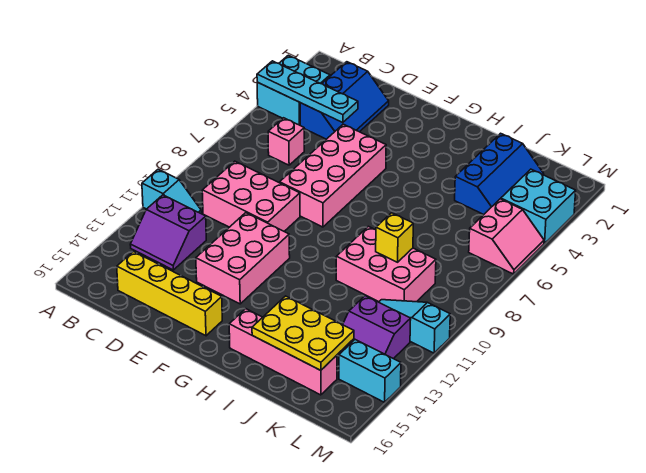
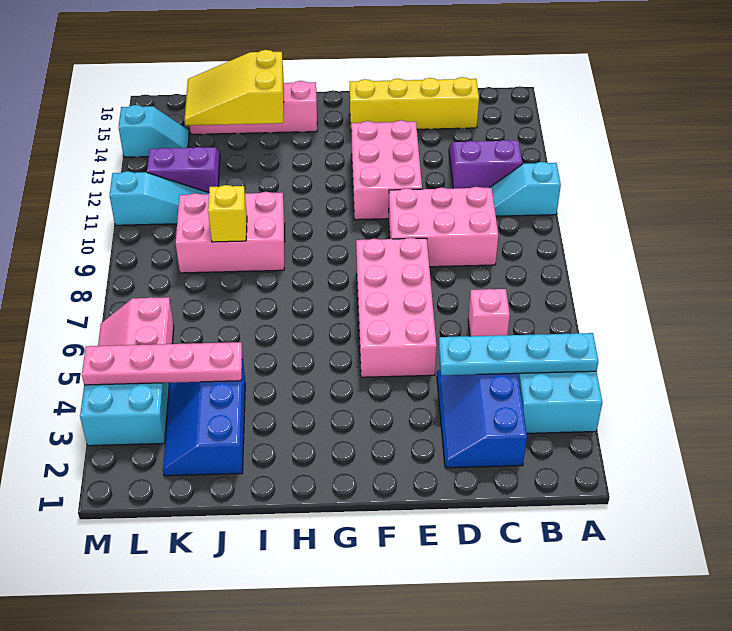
yellow plate I14:K15 level 2 -> yellow slope I14:K15 level 2 top I
none -> pink plate J4:M4 level 2
cyan brick L14:M14 level 1 -> cyan slope L14:M14 level 1 top M

